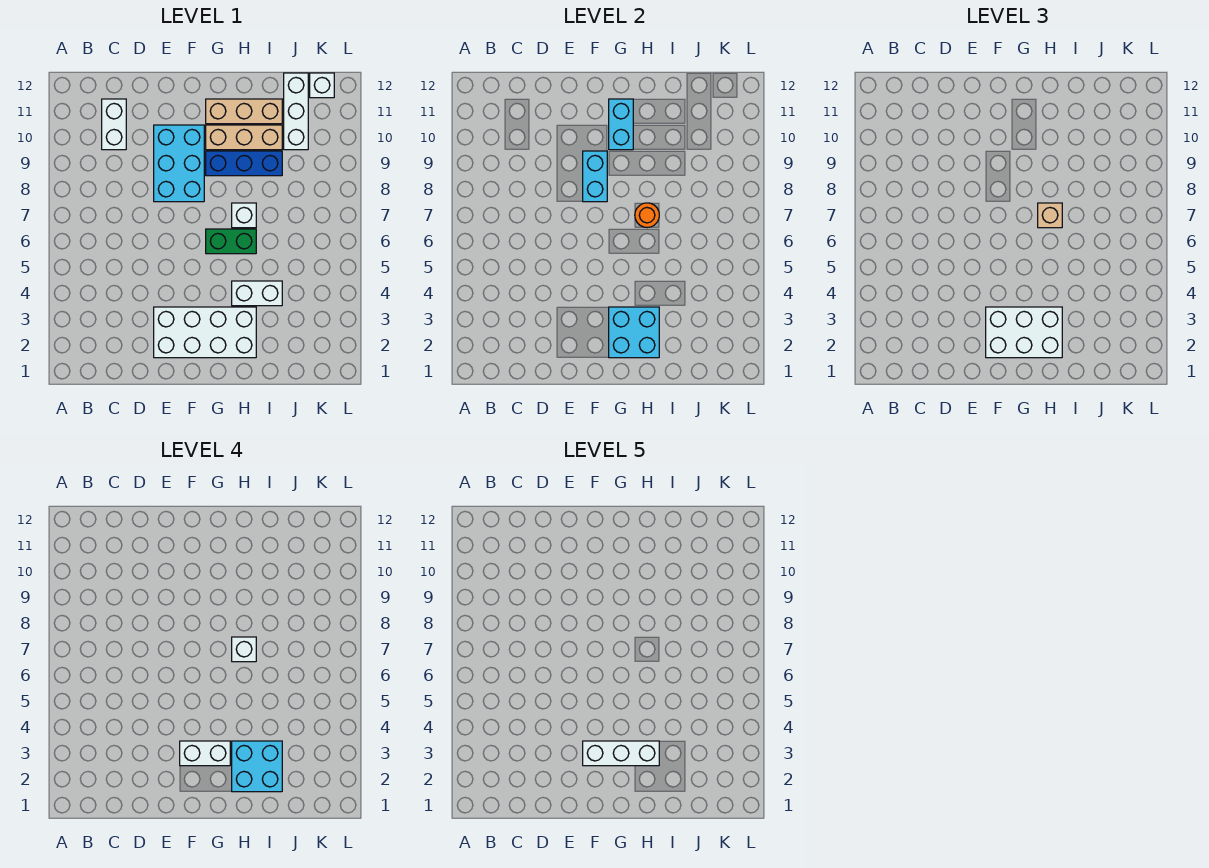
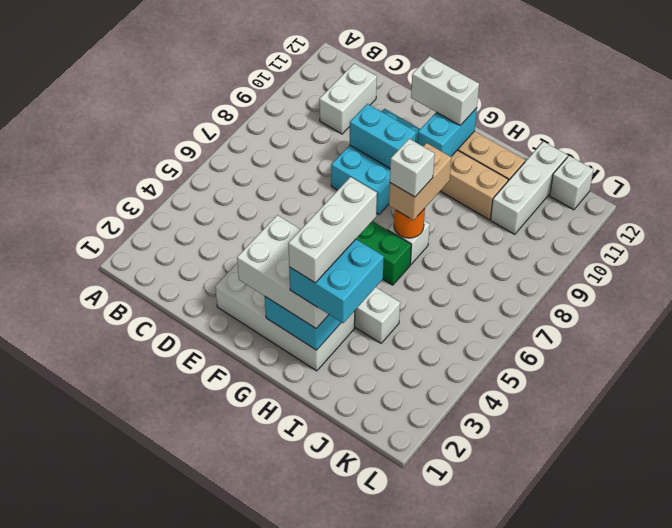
white brick F3:G3 level 4 -> white brick F11:G11 level 3
white brick F3:H3 level 5 -> white brick H2:H4 level 5
cyan brick F8:F9 level 2 -> cyan brick E9:F9 level 2
blue brick G9:I9 level 1 -> none
tan brick H7 level 3 -> tan brick H7:H8 level 3

